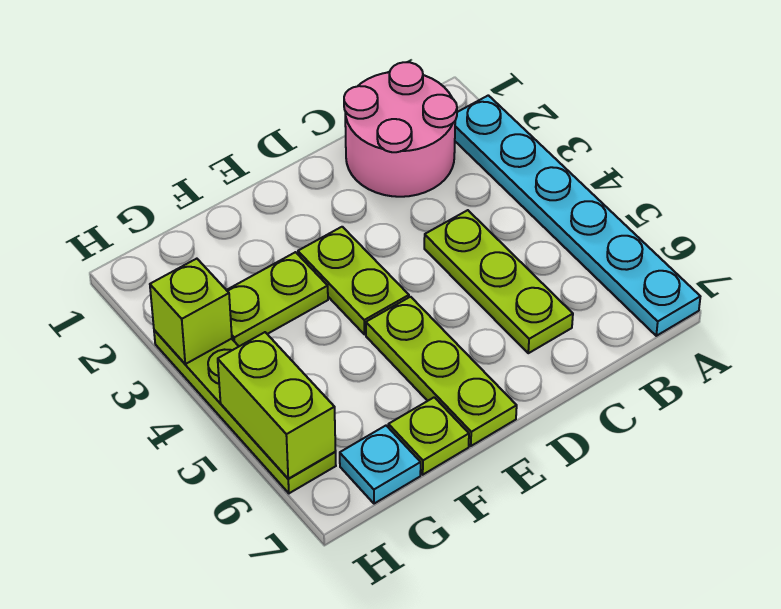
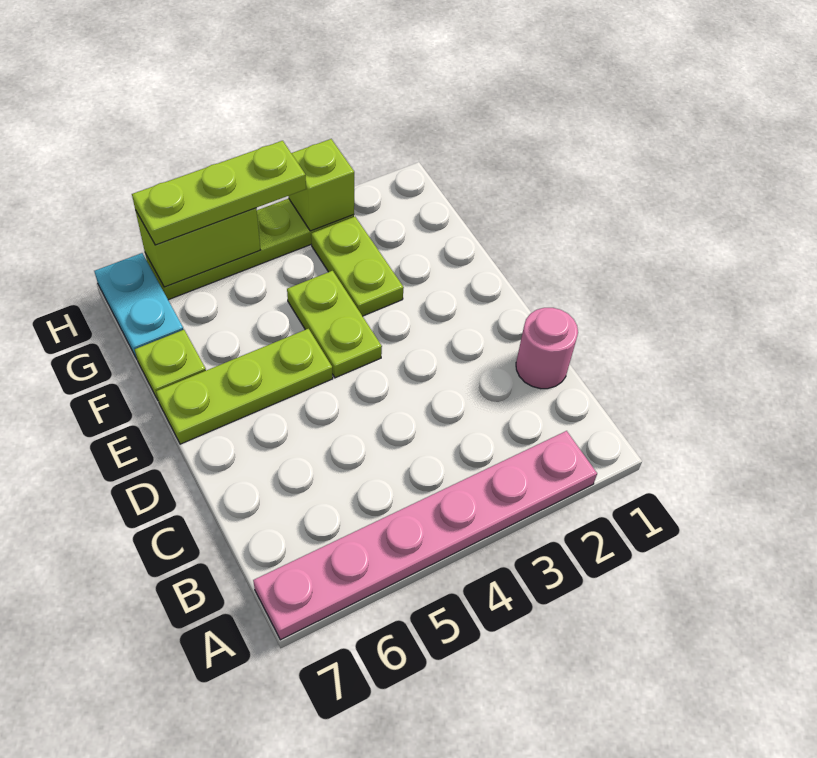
cyan plate A2:A7 level 1 -> pink plate A2:A7 level 1
pink round brick B1:C2 level 1 -> pink round brick C1 level 1
lime plate C4:C6 level 1 -> lime plate H4:H6 level 3
lime plate E3:E4 level 1 -> lime plate E4:F4 level 1
cyan plate G7 level 1 -> cyan plate G7:H7 level 1

